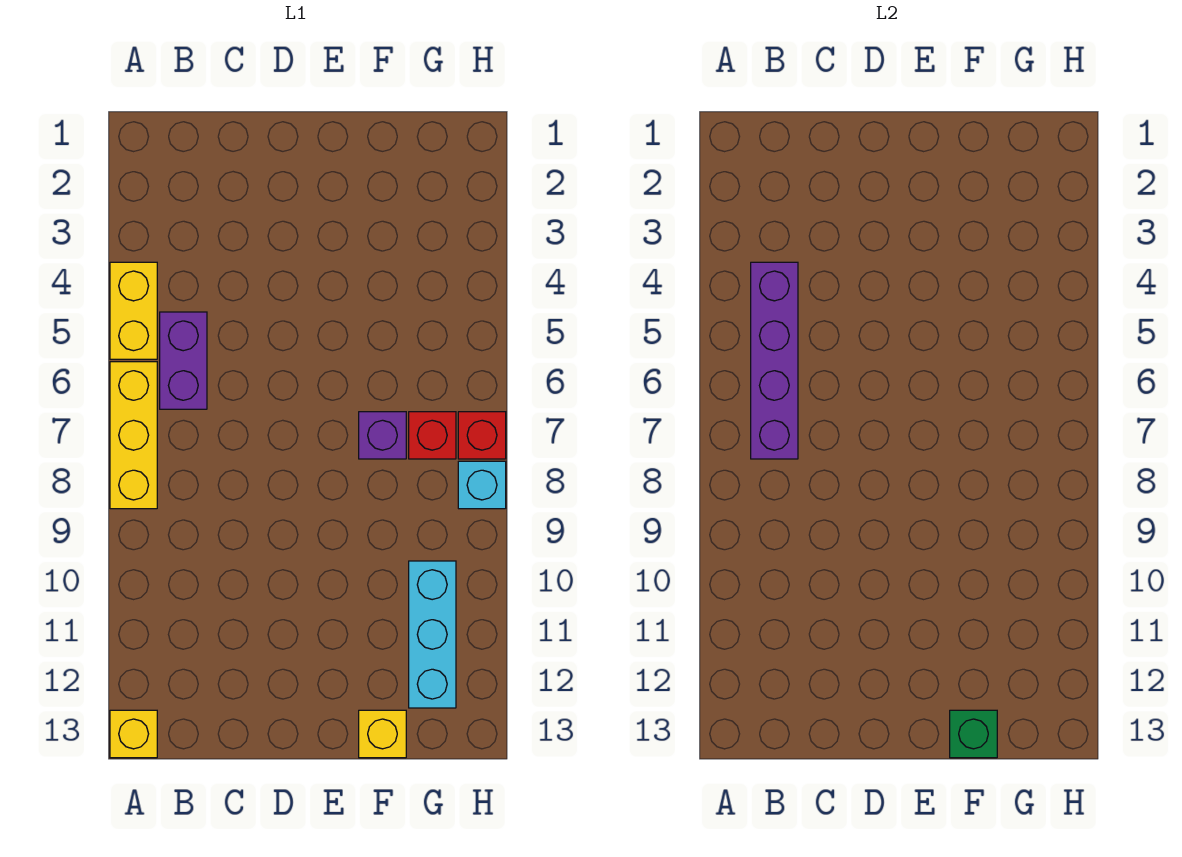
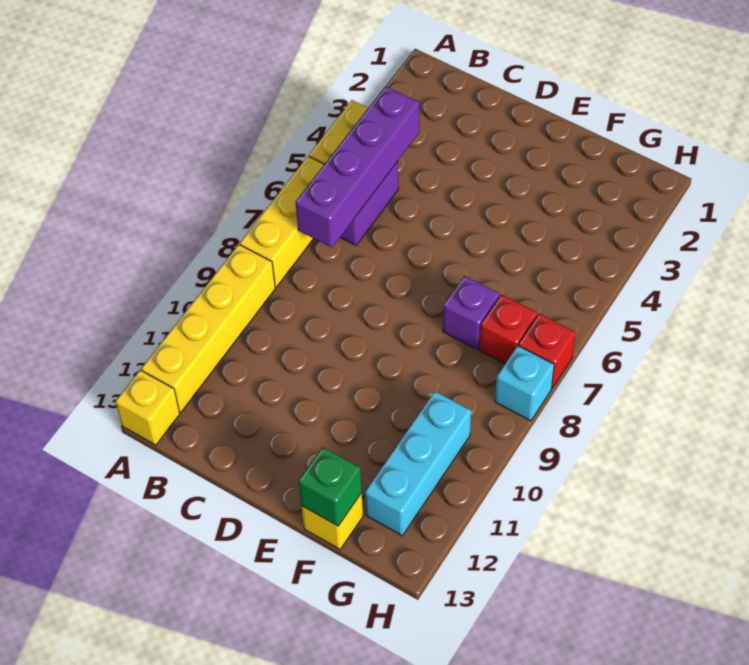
none -> yellow brick A9:A12 level 1

